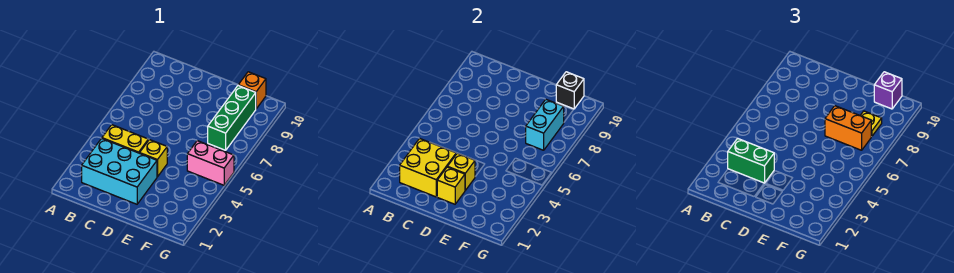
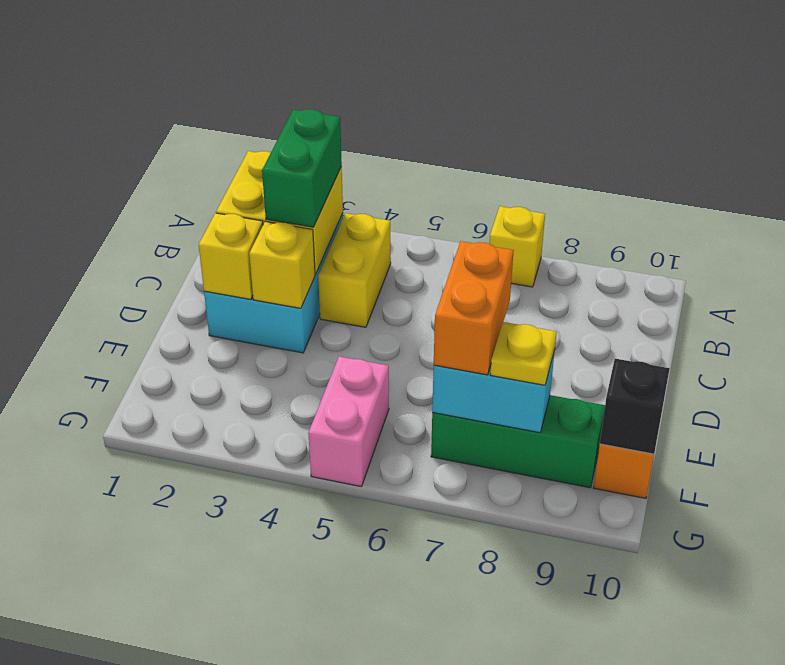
yellow brick D4 level 1 -> yellow brick A7 level 1
purple brick F10 level 3 -> none

